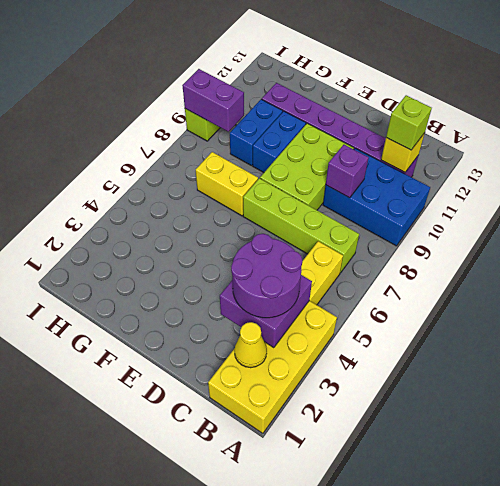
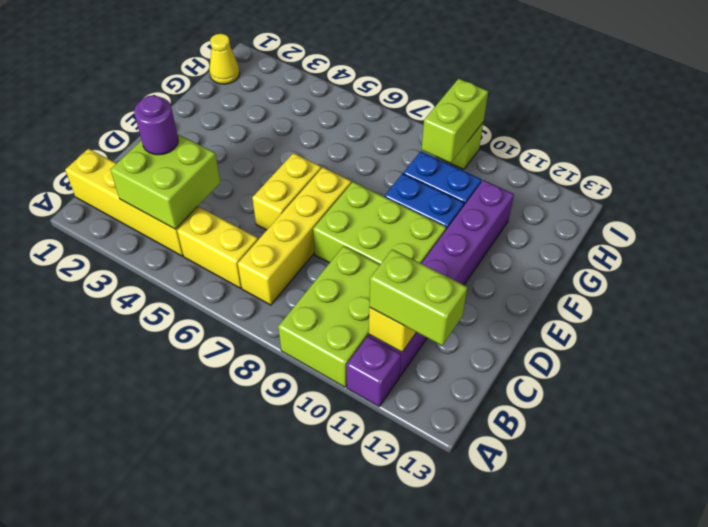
yellow brick A1:B4 level 1 -> yellow brick B1:B4 level 1
blue brick A9:C10 level 1 -> lime brick A9:C10 level 1
yellow cone B2 level 2 -> yellow cone H1 level 1
purple brick B3:C4 level 2 -> lime brick B3:C4 level 2
purple round brick B3:C4 level 3 -> purple round brick C3 level 3
lime brick B7:E7 level 1 -> yellow brick B7:E7 level 1
lime brick B11 level 3 -> lime brick B11:B12 level 3
purple brick C9 level 2 -> purple brick A11 level 1
yellow brick F7:G7 level 1 -> yellow brick D6:E6 level 1
purple brick H9:I9 level 2 -> lime brick H9:I9 level 2

